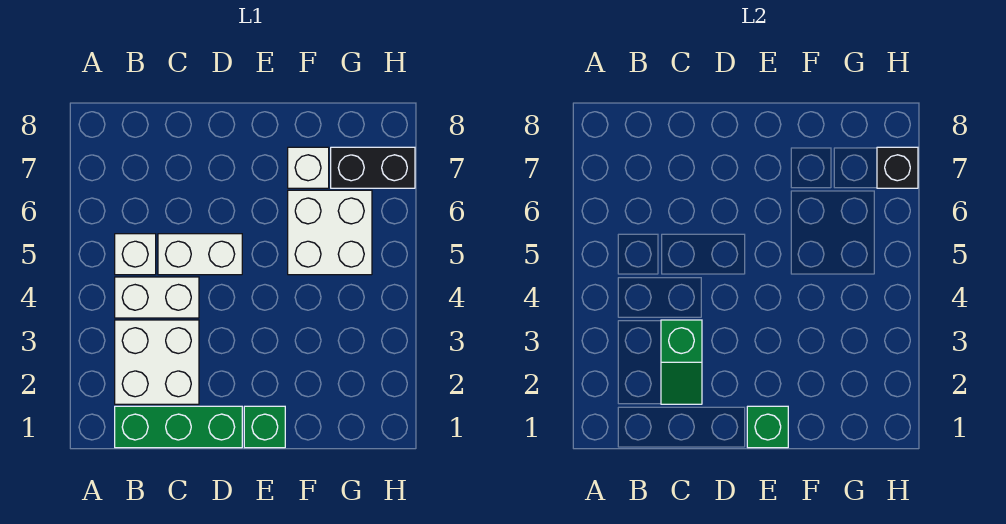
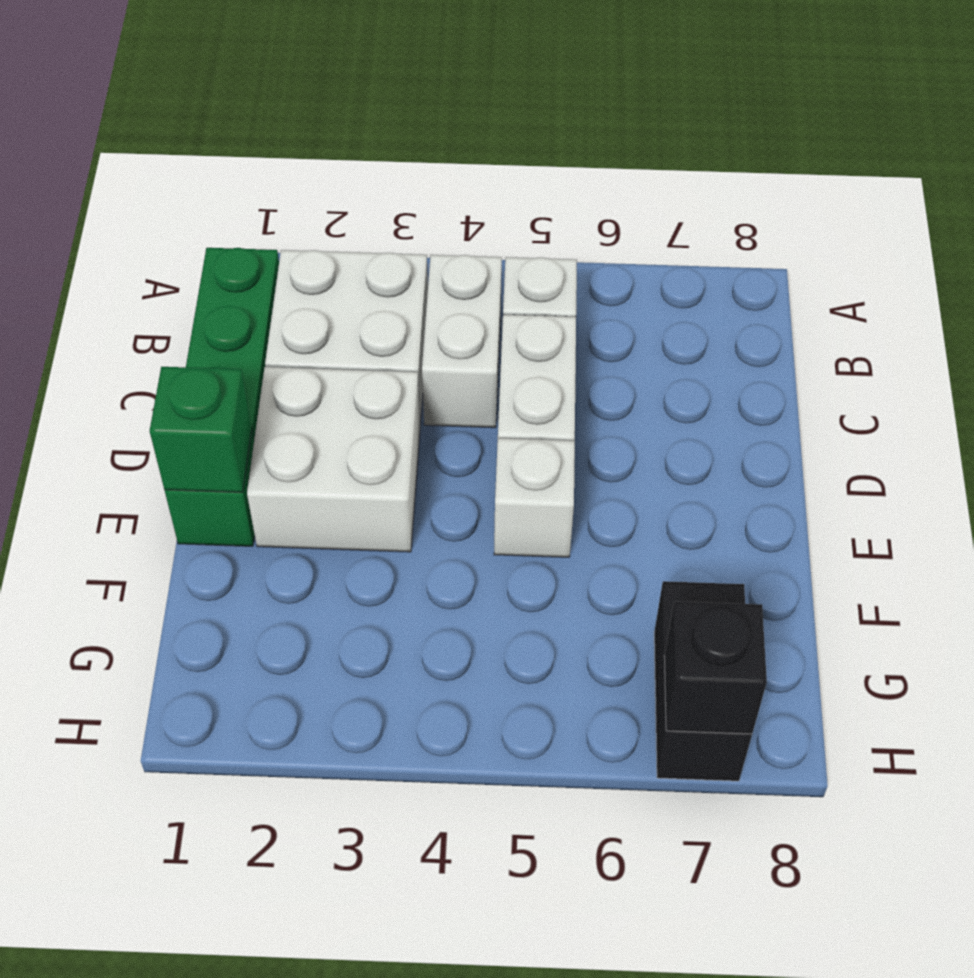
green slope C2:C3 level 2 top 3 -> none
white brick F5:G6 level 1 -> white brick D2:E3 level 1
white brick F7 level 1 -> white brick E5 level 1

